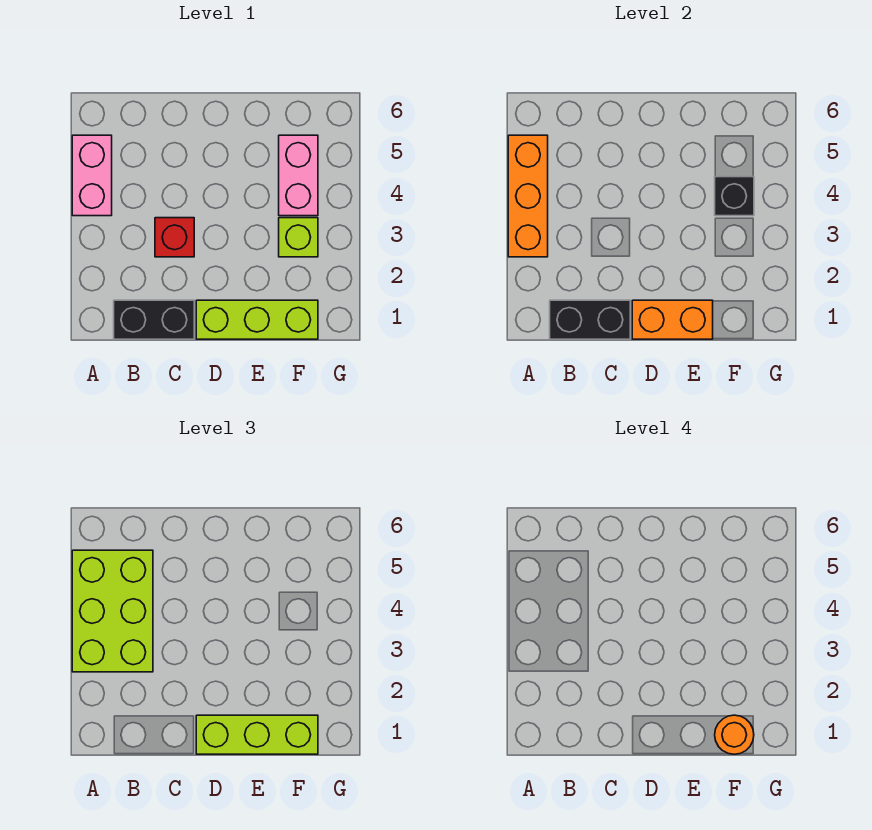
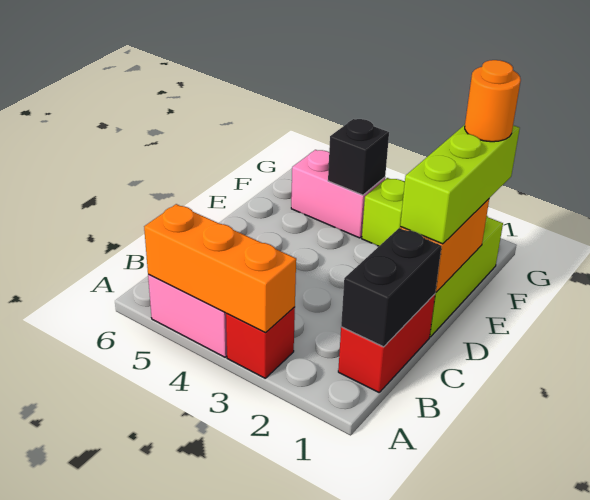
lime brick A3:B5 level 3 -> none
black brick B1:C1 level 1 -> red brick B1:C1 level 1
red brick C3 level 1 -> red brick A3 level 1

